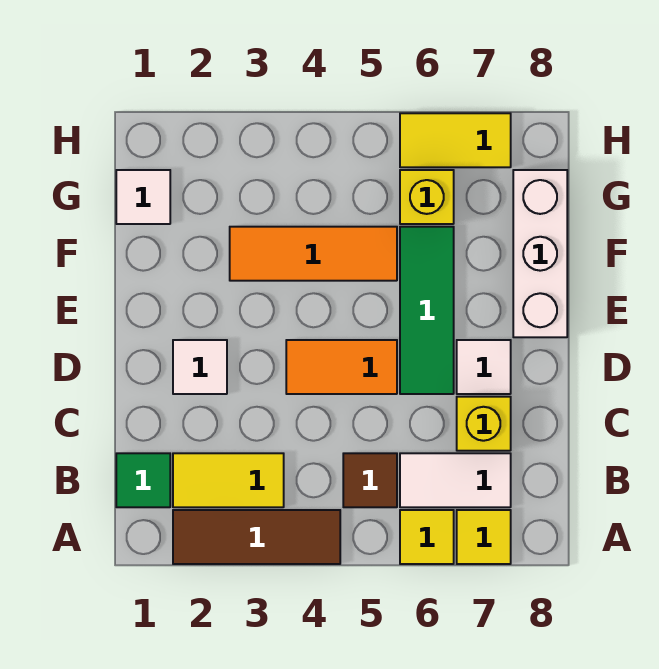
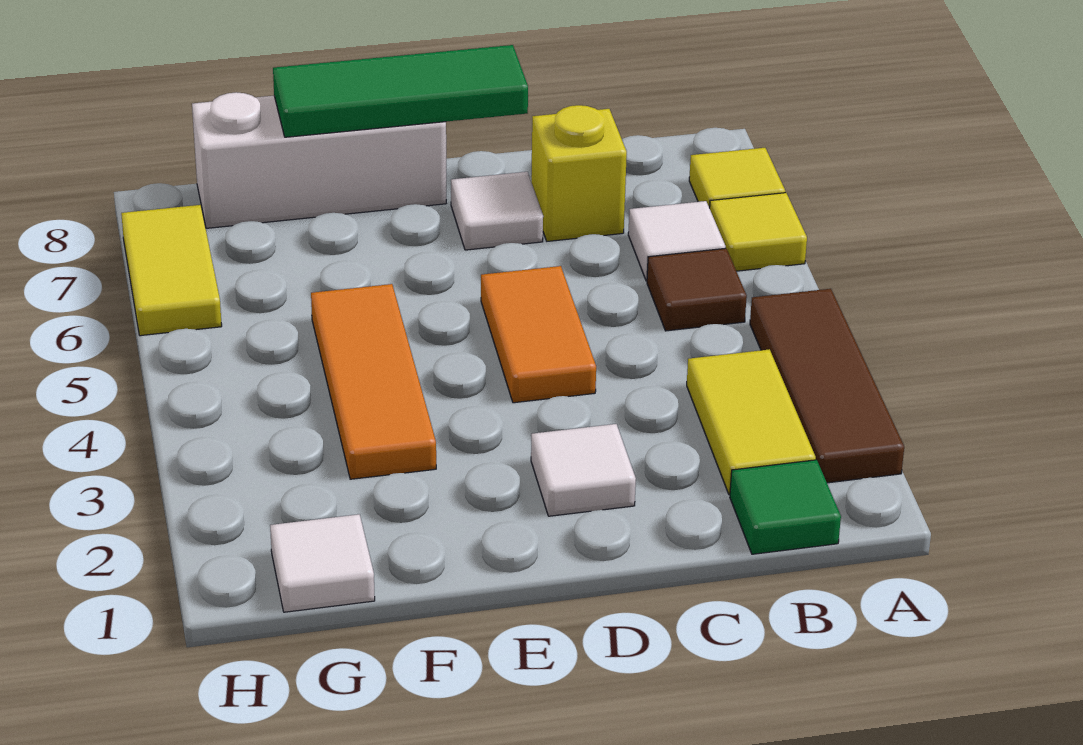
white tile B6:B7 level 1 -> white tile B6 level 1
green tile D6:F6 level 1 -> green tile D8:F8 level 2
yellow brick G6 level 1 -> none

